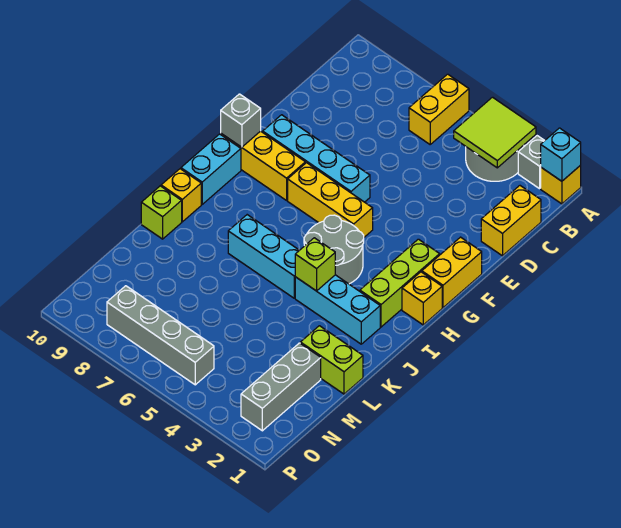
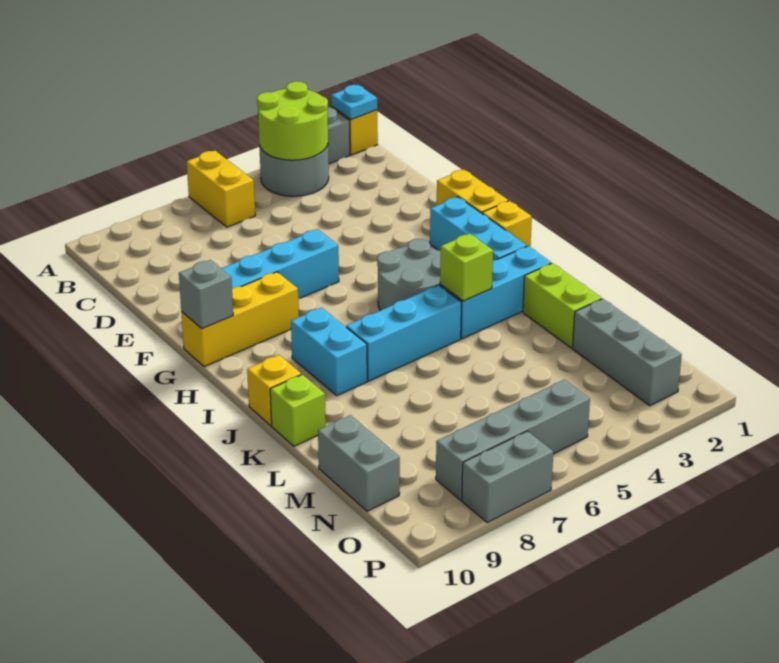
cyan brick A1 level 2 -> cyan plate A1 level 2
lime tile A3:B4 level 2 -> lime round brick A3:B4 level 2
yellow brick C1:D1 level 1 -> none
lime brick G2:I2 level 1 -> cyan brick G2:I2 level 1
yellow brick G5:G7 level 1 -> none
cyan brick H10:I10 level 1 -> cyan brick I8:J8 level 1
lime brick L1:L2 level 1 -> lime brick K2:L2 level 1
none -> grey brick M10:N10 level 1
none -> grey brick P7:P8 level 1

